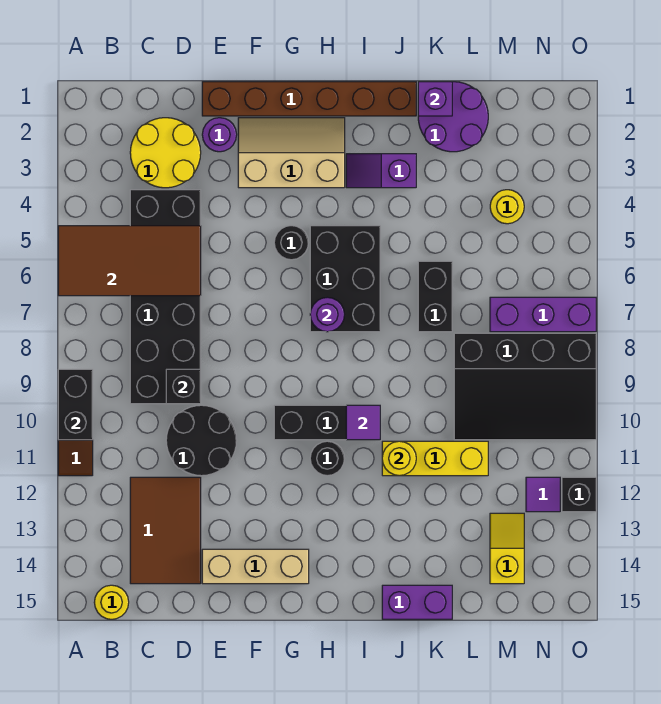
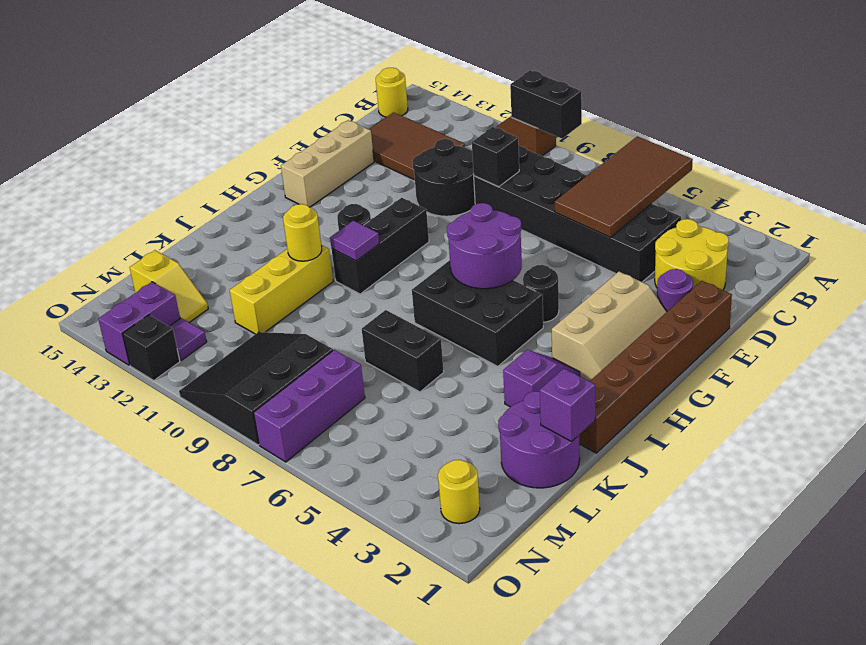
purple round brick H7 level 2 -> purple round brick G6:H7 level 2
purple brick J15:K15 level 1 -> purple brick N13:O13 level 1
black slope L8:O10 level 1 top 8 -> black slope M8:O10 level 1 top 8
yellow round brick M4 level 1 -> yellow round brick N2 level 1

